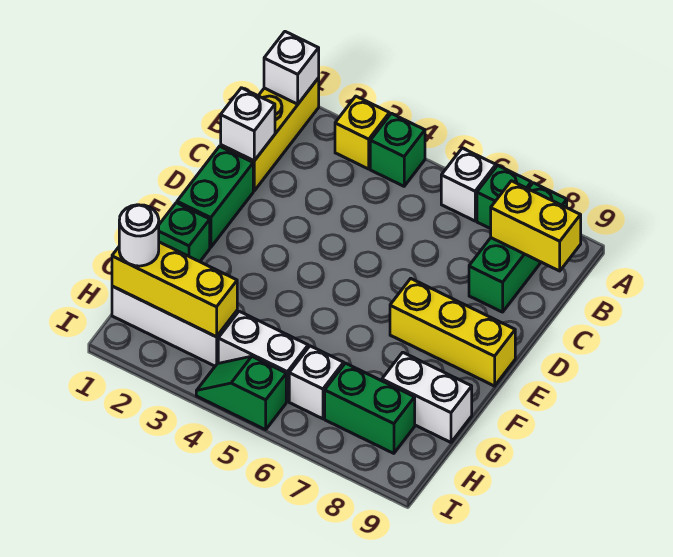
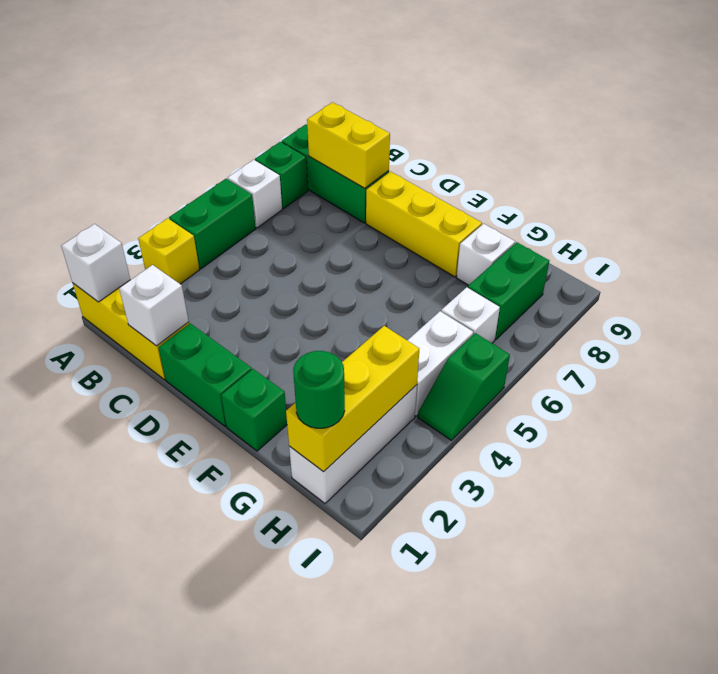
green brick A4 level 1 -> green brick A4:A5 level 1
yellow brick B8:B9 level 2 -> yellow brick B8:C8 level 2
yellow brick E7:E9 level 1 -> yellow brick D8:F8 level 1
white brick G8:G9 level 1 -> white brick G8 level 1
white round brick H1 level 3 -> green round brick H1 level 3

